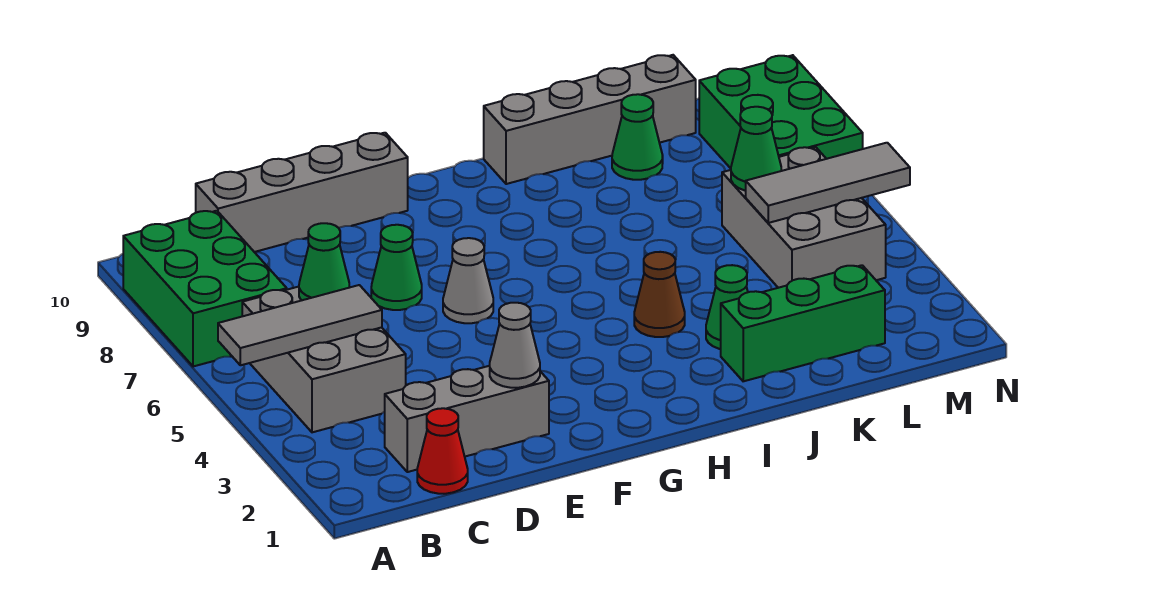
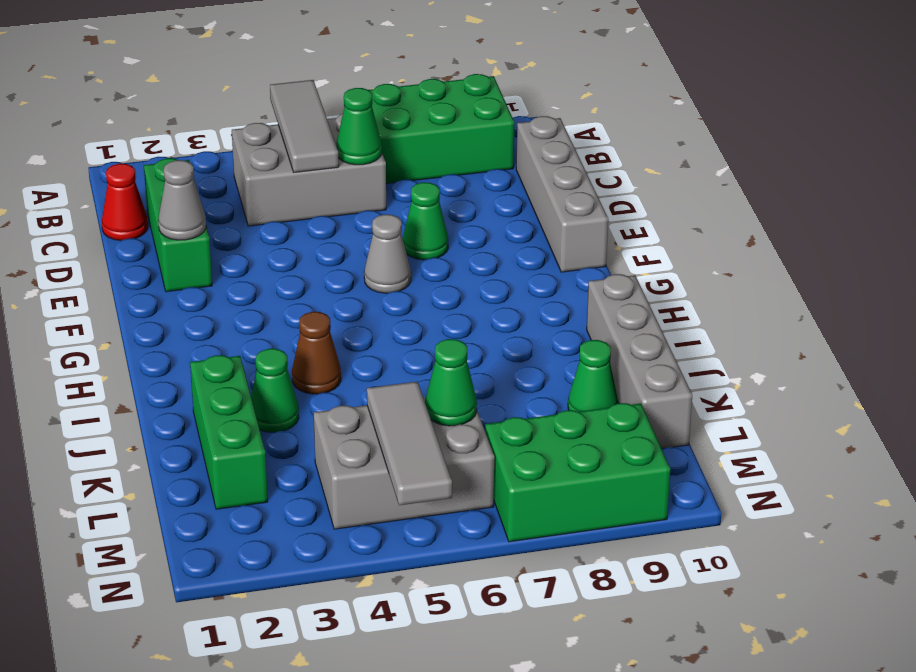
grey brick C2:E2 level 1 -> green brick C2:E2 level 1

